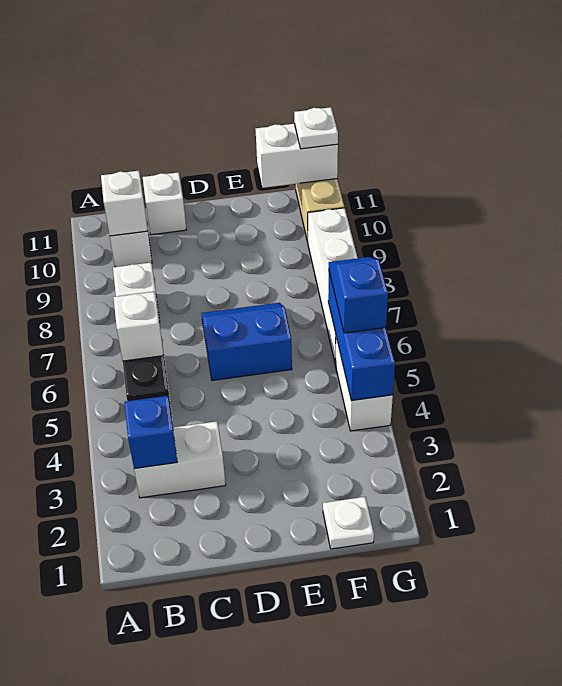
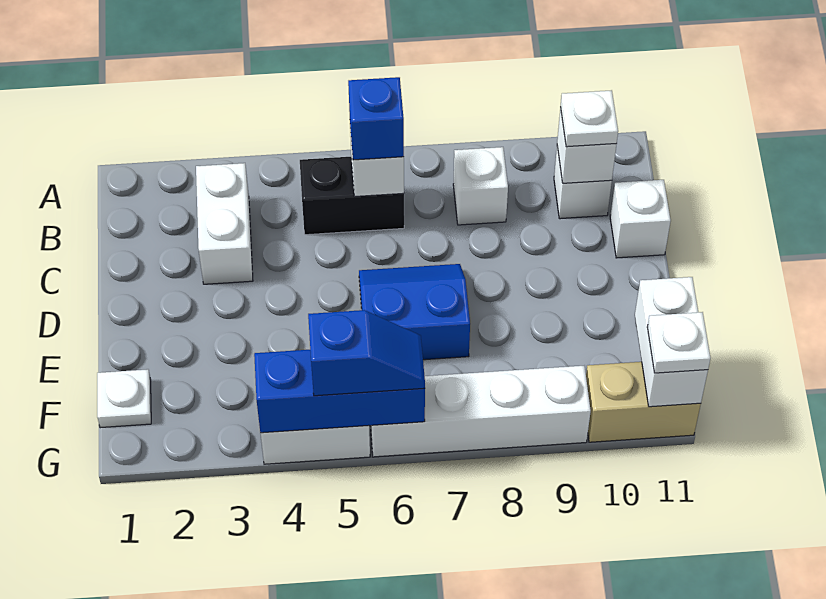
blue brick B3 level 2 -> blue brick B6 level 3
none -> white plate B10 level 3
blue slope D6:E7 level 1 top 6 -> blue slope D6:E7 level 1 top E

